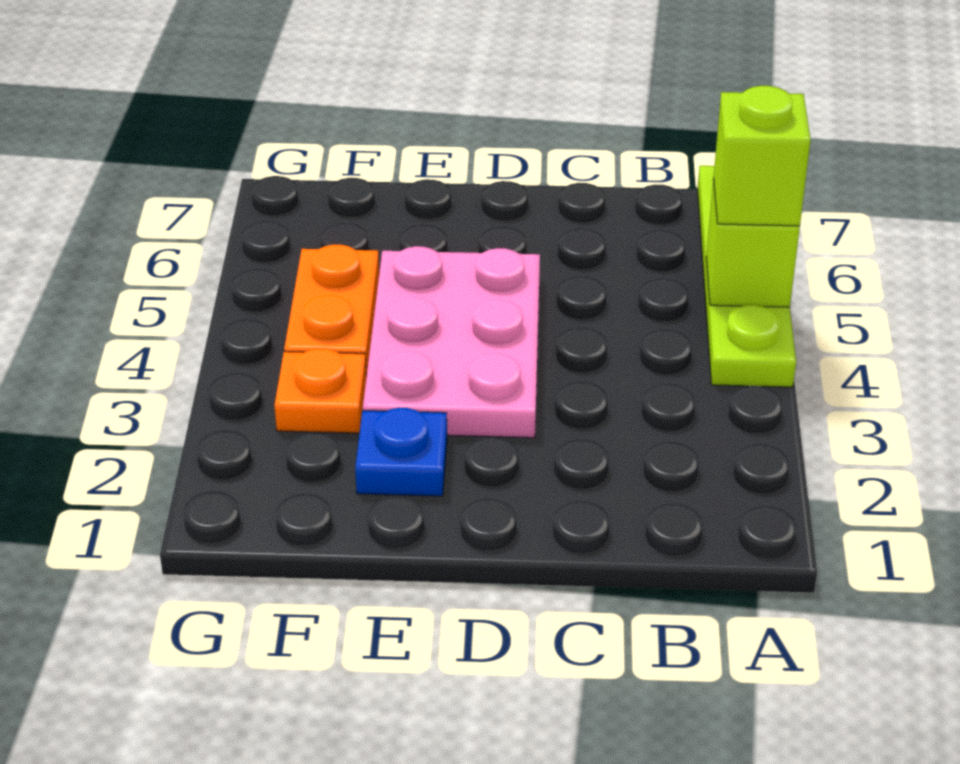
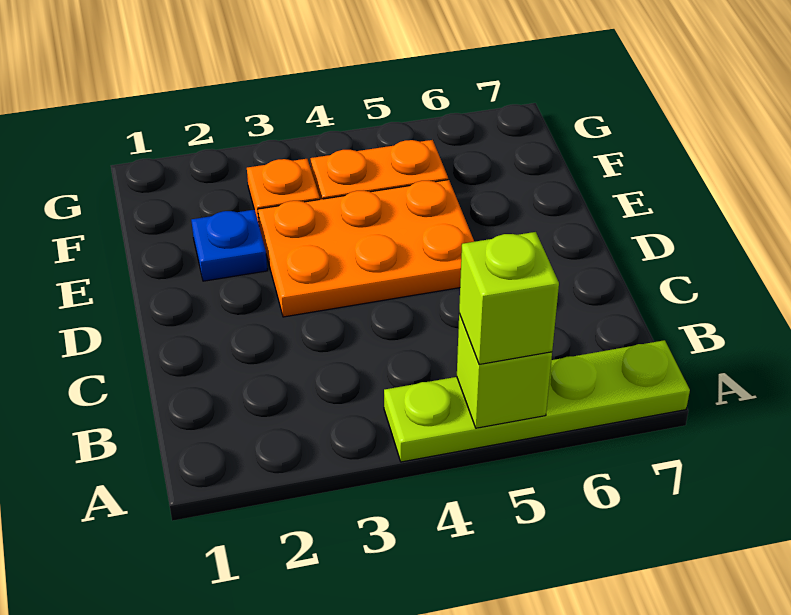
pink plate D3:E5 level 1 -> orange plate D3:E5 level 1

